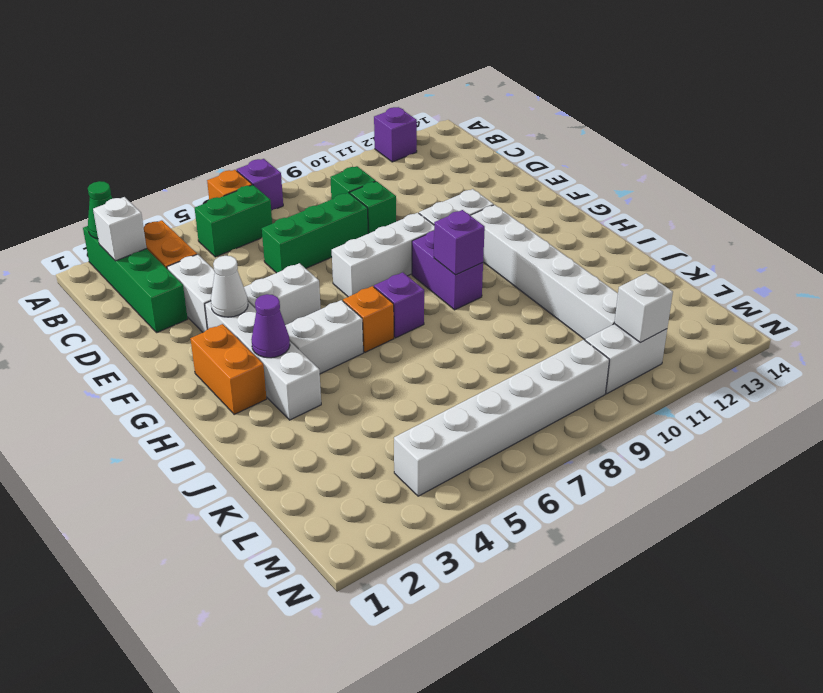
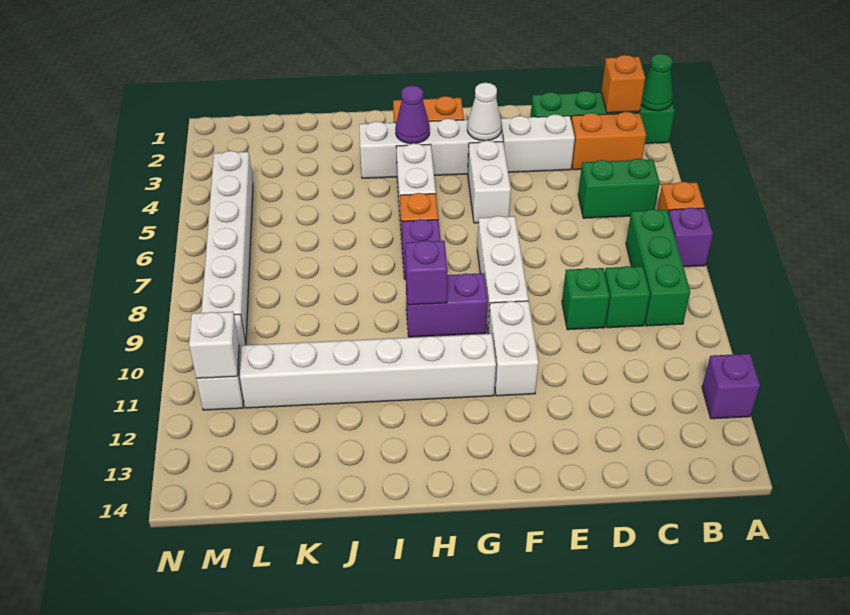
white brick B2 level 2 -> orange brick B2 level 2
green brick B5:B6 level 1 -> green brick B5:C5 level 1
green brick D6:D8 level 1 -> green brick B7:B9 level 1

